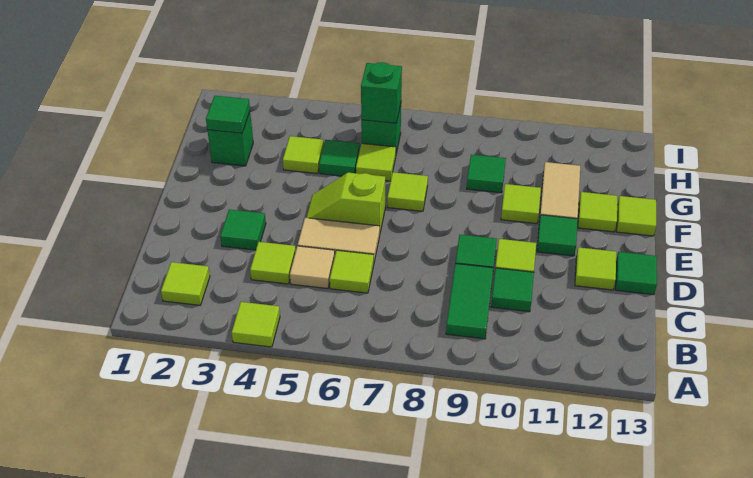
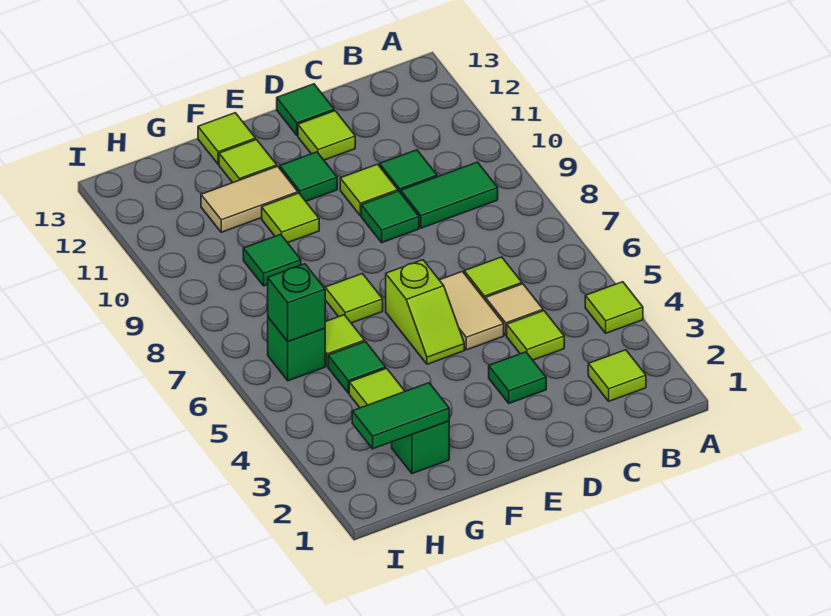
green tile G2 level 2 -> green tile G2:H2 level 2

